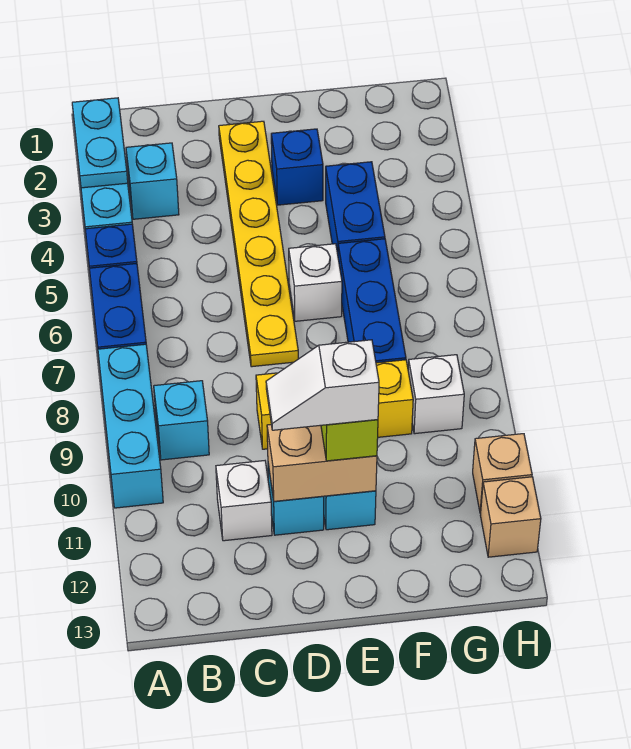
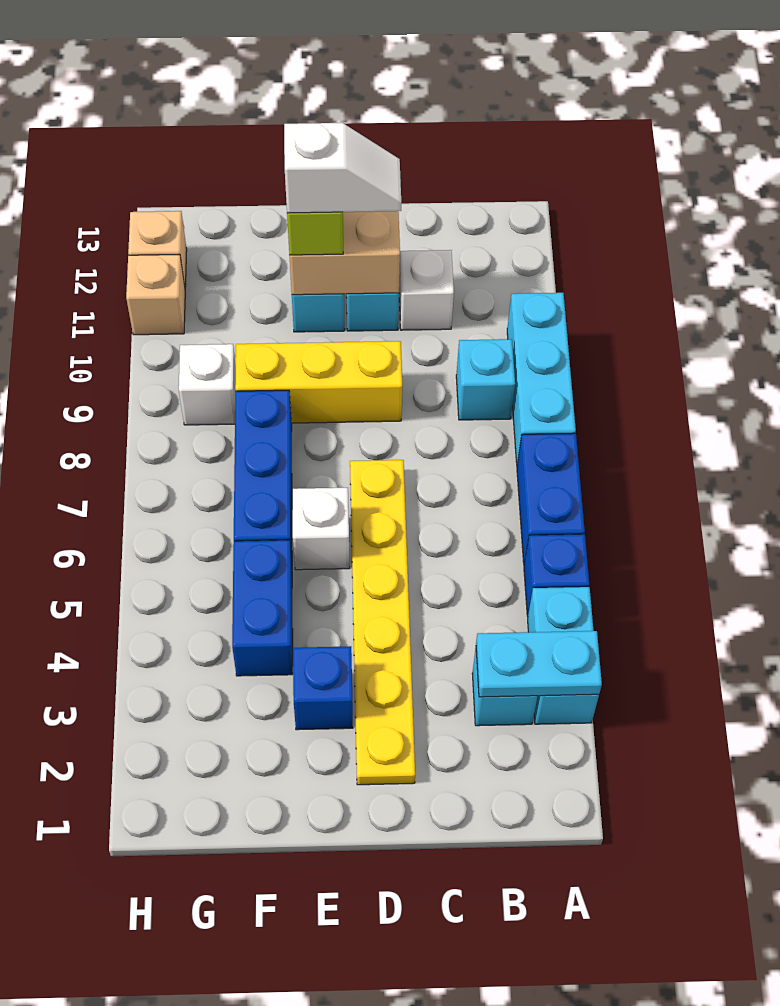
cyan plate A2:A3 level 2 -> cyan plate A3:B3 level 2

